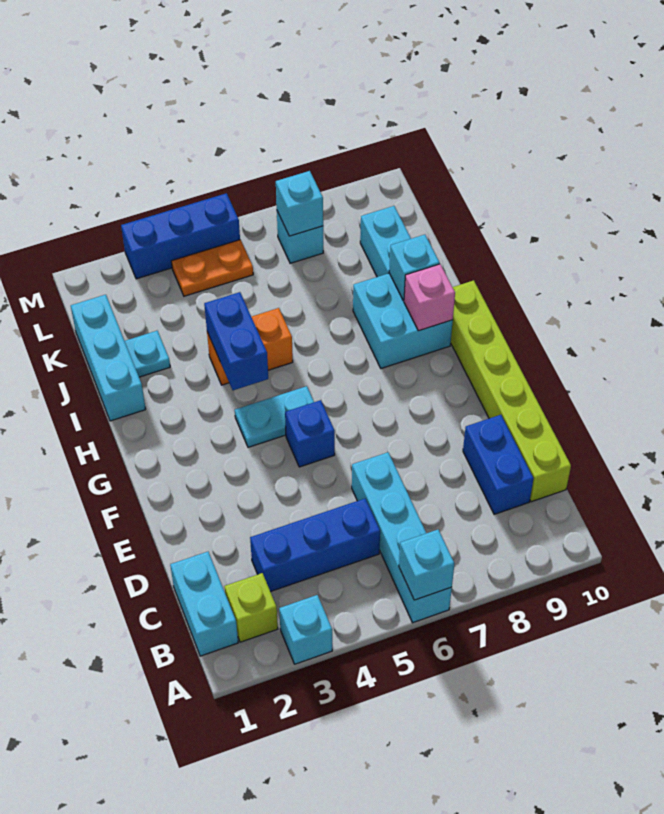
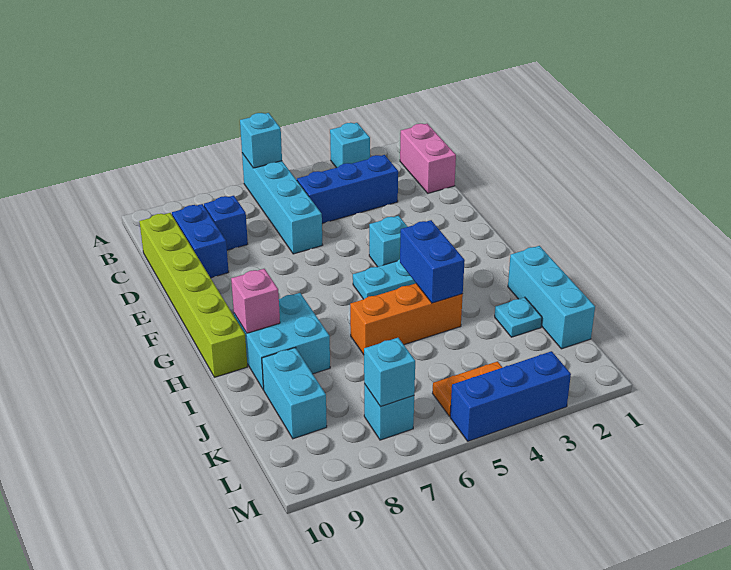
cyan brick B1:C1 level 1 -> pink brick B1:C1 level 1
lime brick B2 level 1 -> none
blue brick F5 level 1 -> blue brick C8 level 1
orange brick I4:I5 level 1 -> orange brick I4:I6 level 1
cyan brick I9 level 2 -> cyan brick F4 level 1

